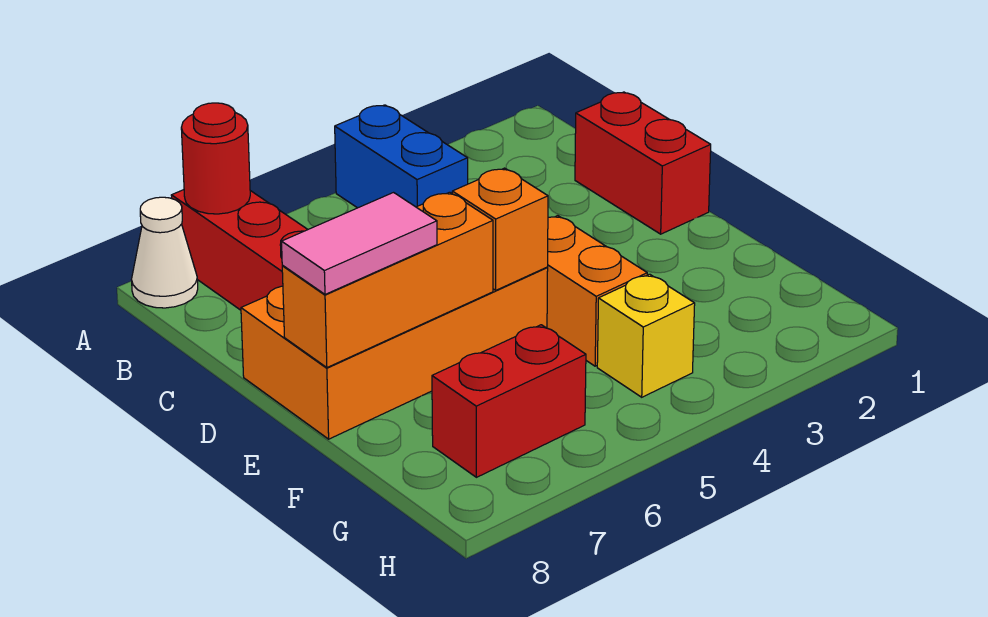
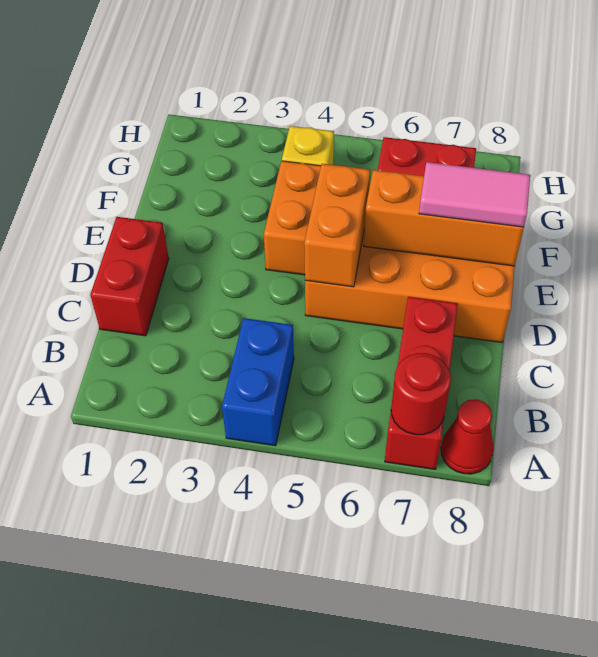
white cone A8 level 1 -> red cone A8 level 1
orange brick E5 level 2 -> orange brick D5:E5 level 2

